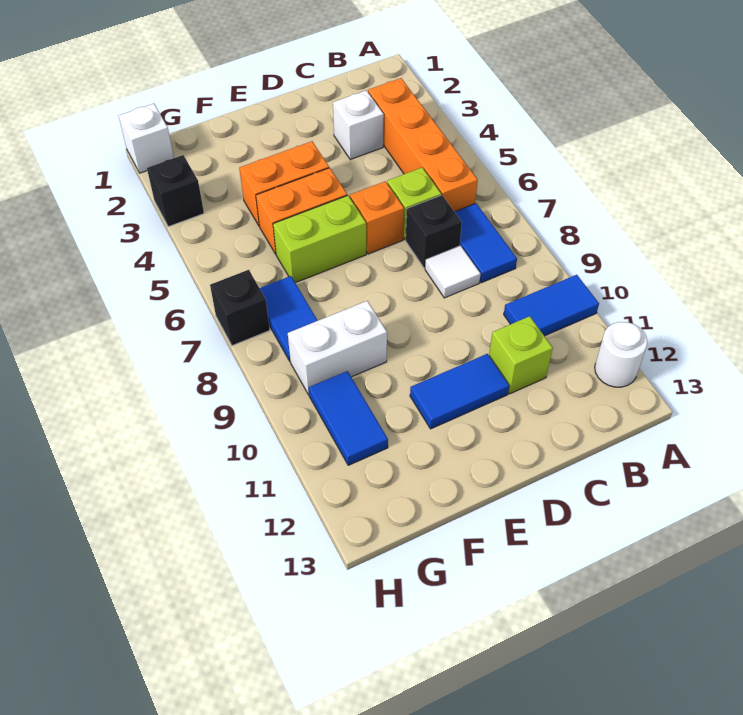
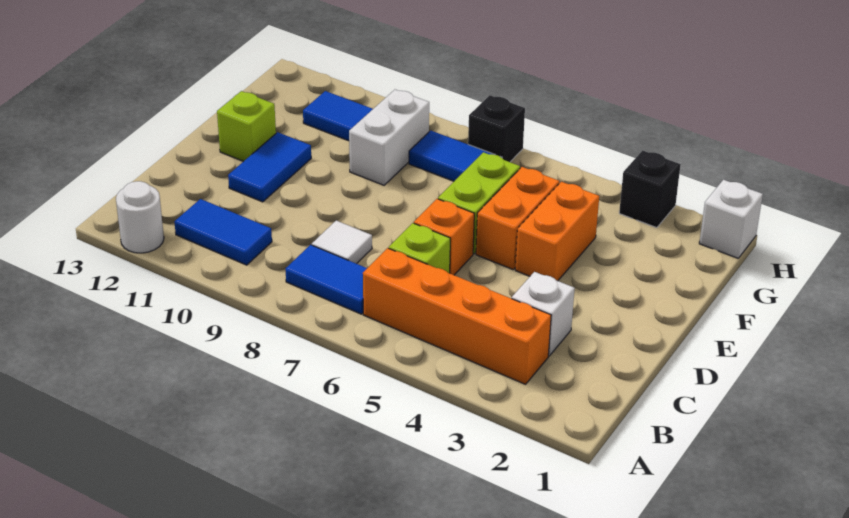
blue tile A10:B10 level 1 -> blue tile B10:B11 level 1
black brick C7 level 1 -> none
lime brick C11 level 1 -> lime brick E12 level 1

